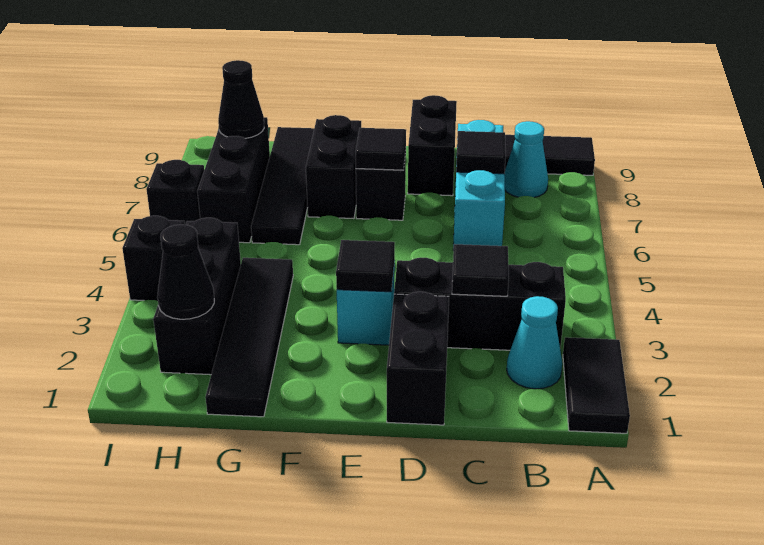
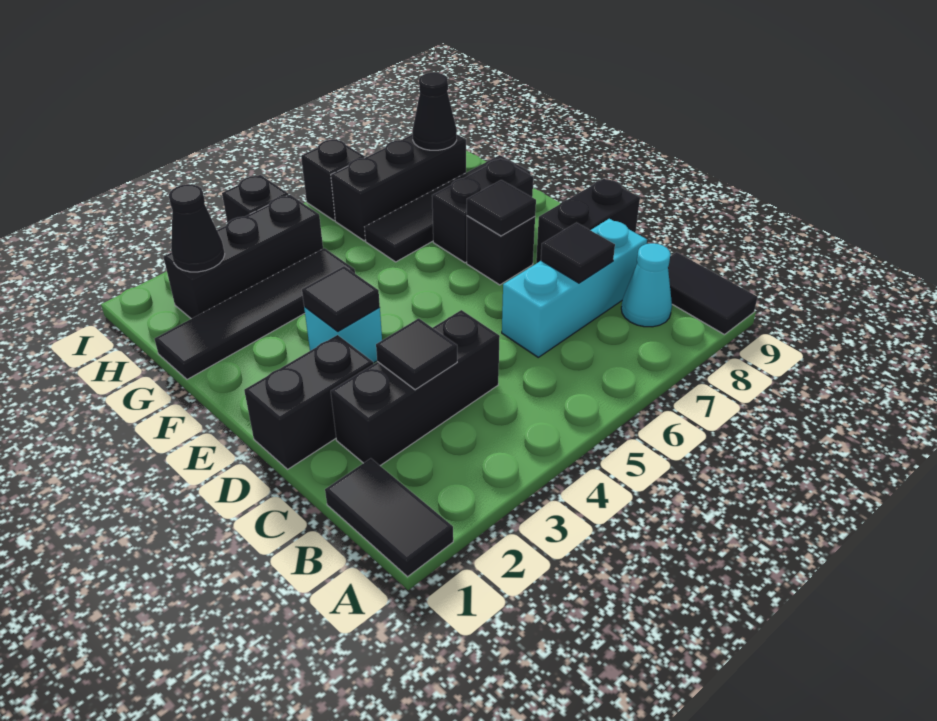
black tile A1:A2 level 1 -> black tile A1:B1 level 1
cyan cone B2 level 1 -> none
black brick B3:D3 level 1 -> black brick C2:C4 level 1

